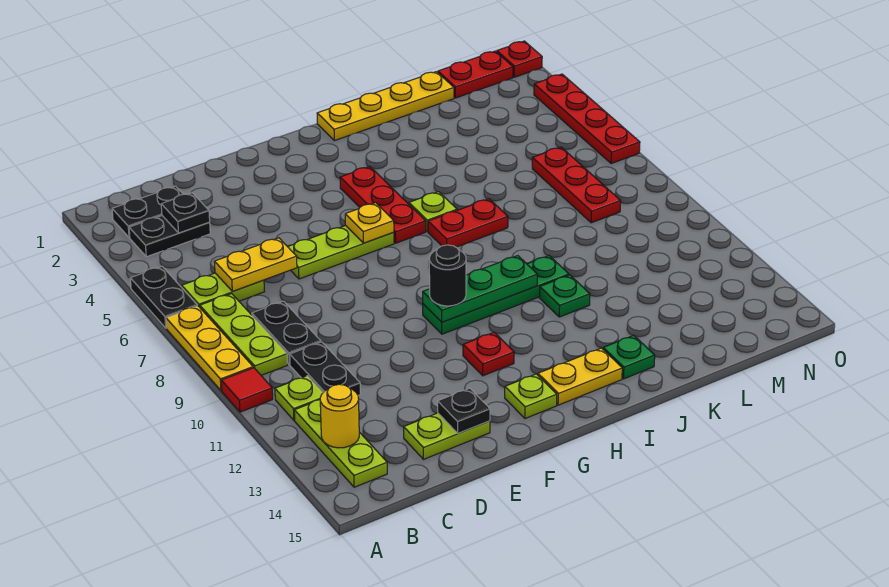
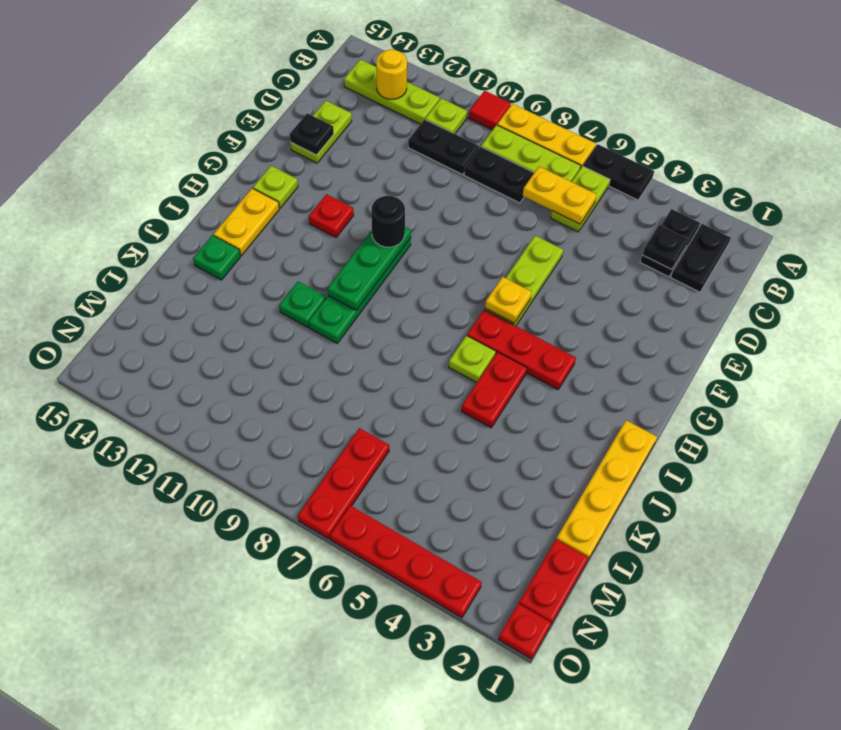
yellow plate C6:D6 level 2 -> yellow plate C6:C7 level 2
red plate I7:J7 level 1 -> red plate I5:J5 level 1
red plate M6:M8 level 1 -> red plate M7:O7 level 1

